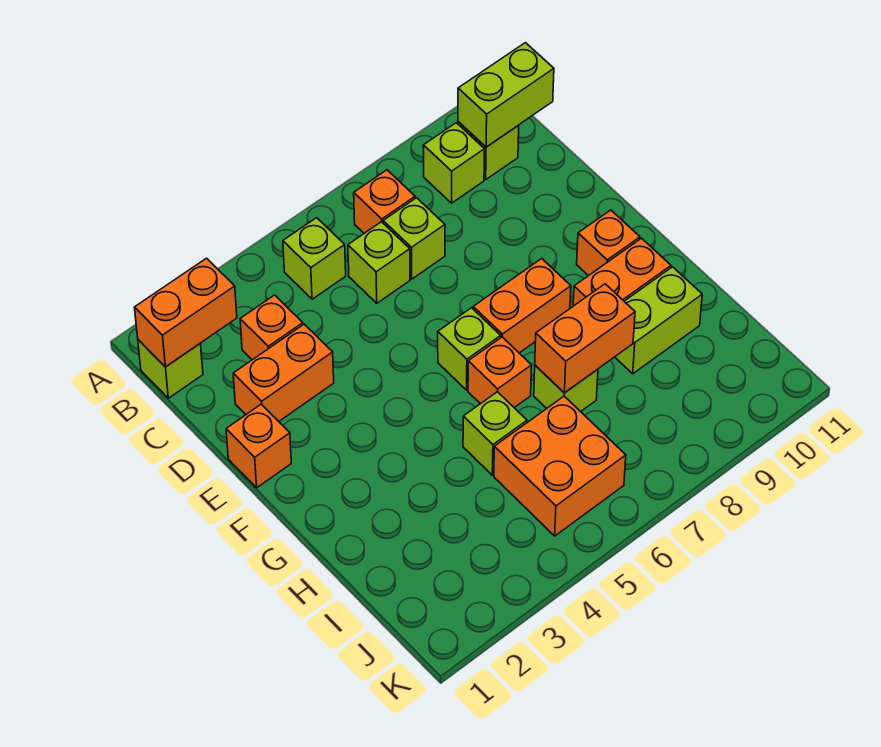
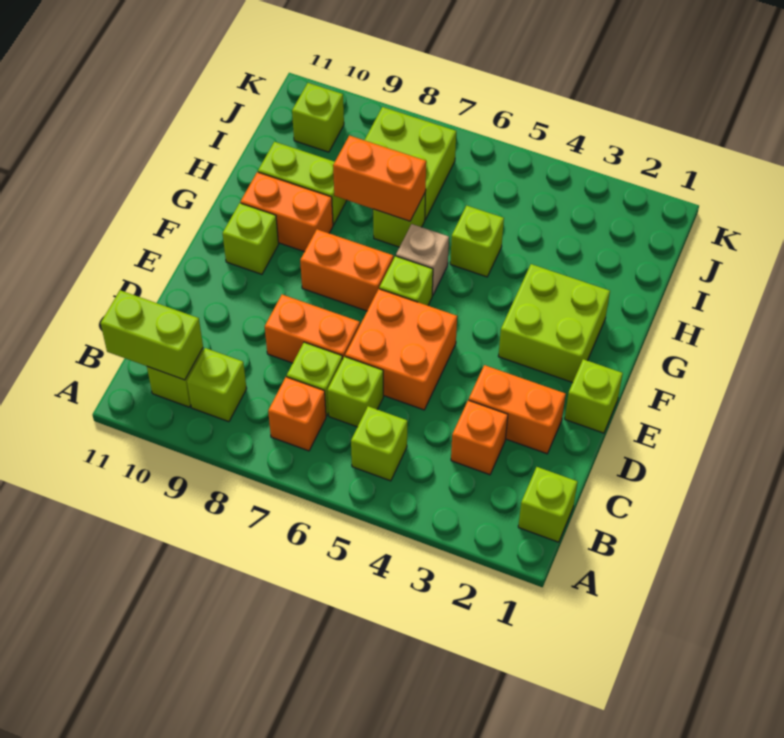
orange brick B1:B2 level 2 -> orange brick D7:D8 level 1
orange brick E1 level 1 -> lime brick E1 level 1
none -> lime brick F2:G3 level 1
orange brick F10 level 1 -> lime brick F10 level 1
orange brick G6 level 1 -> tan brick G6 level 1
orange brick I5:J6 level 1 -> orange brick D5:E6 level 1
none -> lime brick I7:J8 level 1
none -> lime brick J10 level 1

